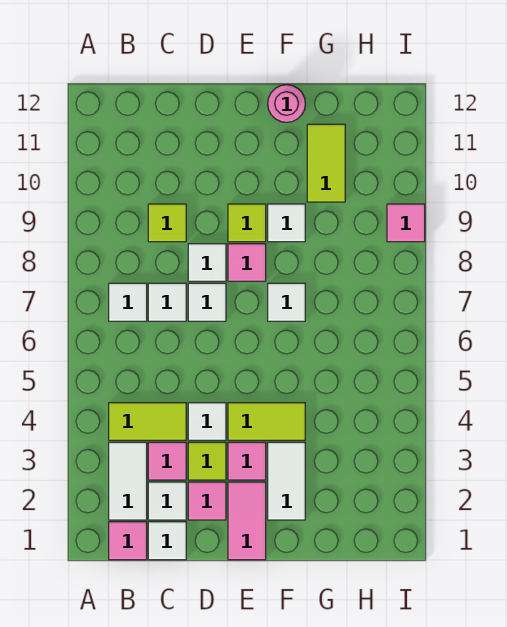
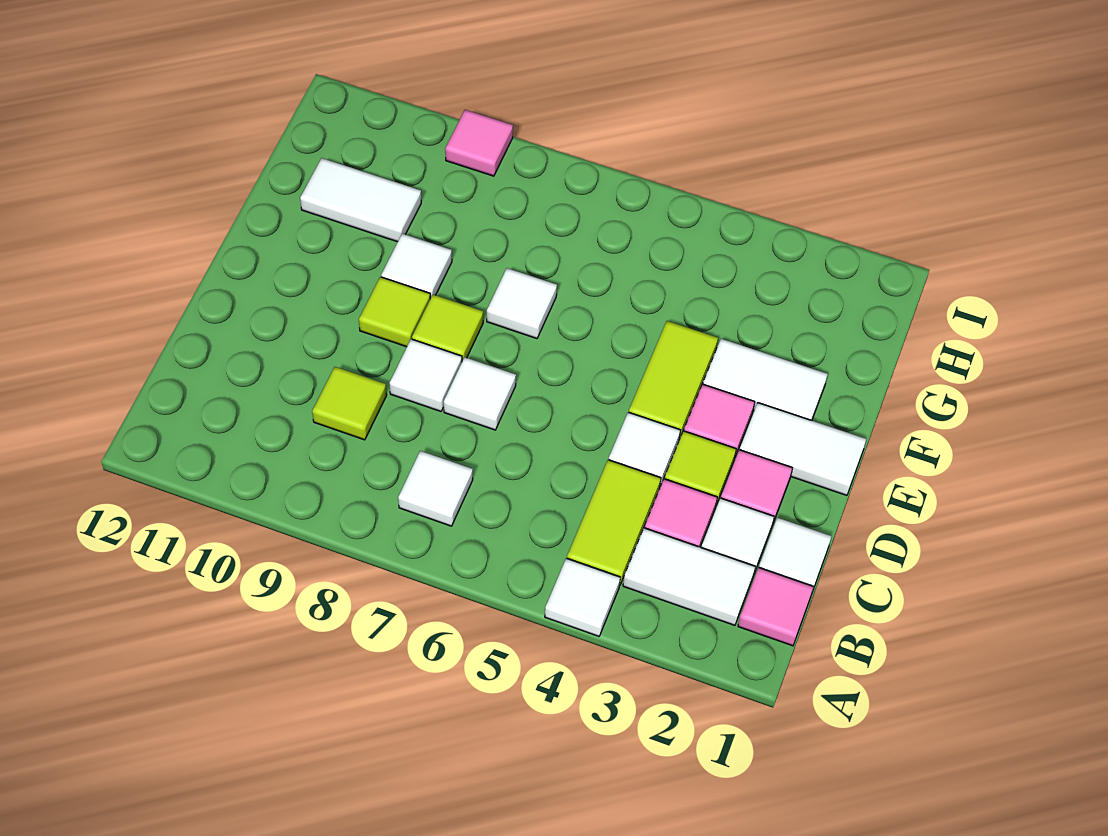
white tile C7 level 1 -> white tile A4 level 1
pink tile E1:E2 level 1 -> white tile E1:E2 level 1
pink tile E8 level 1 -> lime tile E8 level 1
pink round brick F12 level 1 -> none
lime tile G10:G11 level 1 -> white tile G10:G11 level 1

